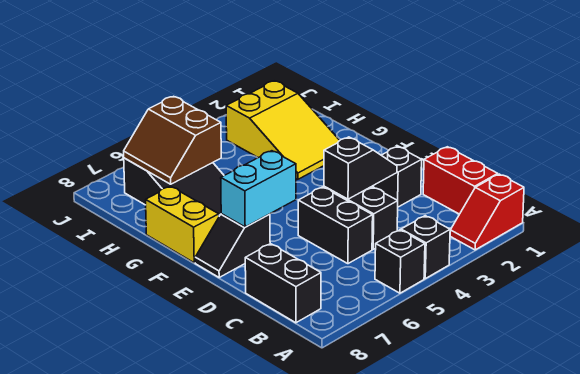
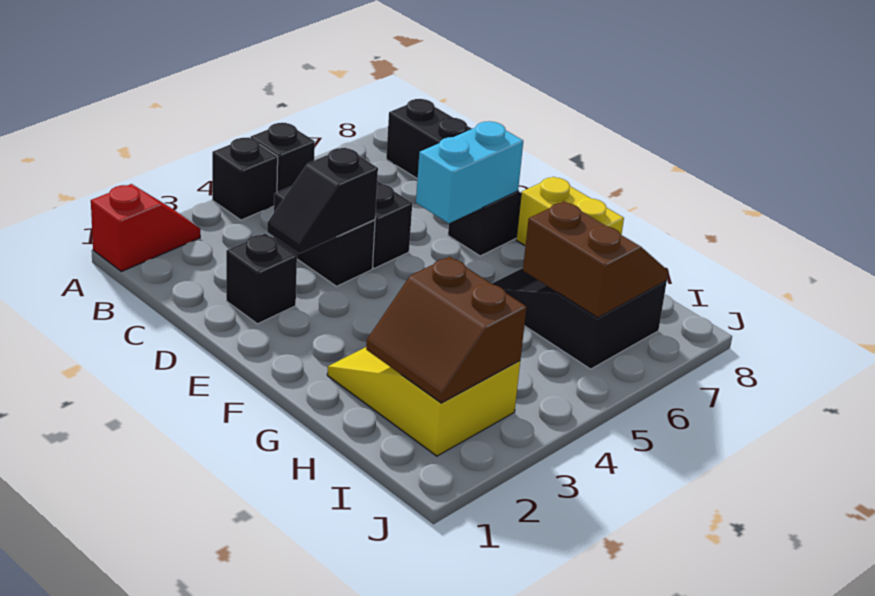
red brick B1:C1 level 1 -> none
none -> brown slope H2:I3 level 2 top 3

